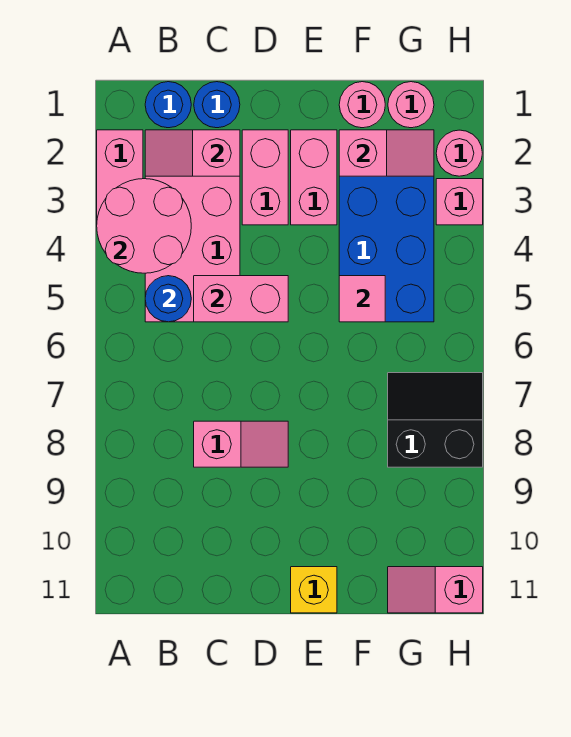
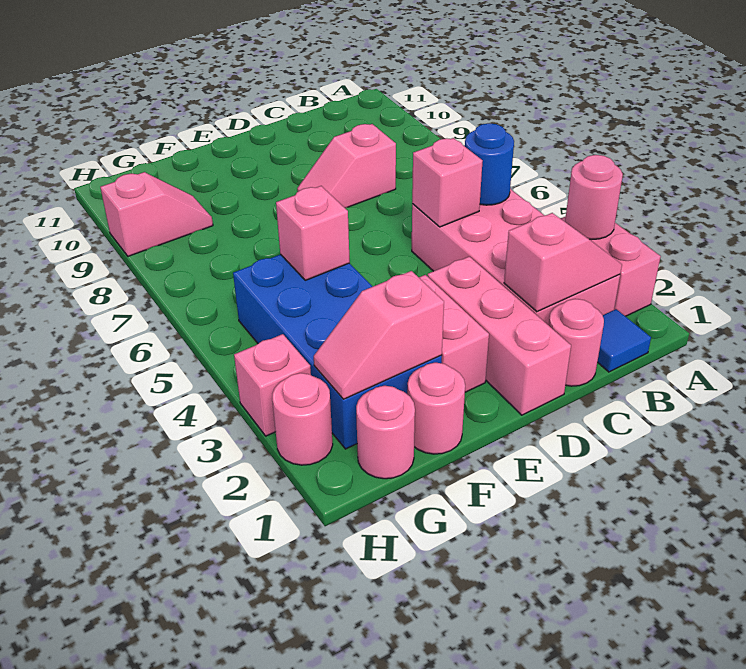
pink round brick A3:B4 level 2 -> pink round brick A3 level 2
blue round brick B1 level 1 -> blue tile B1 level 1
blue round brick C1 level 1 -> pink round brick C1 level 1
pink brick C5:D5 level 2 -> pink brick C5 level 2
pink brick D2:D3 level 1 -> pink brick D1:D3 level 1
yellow brick E11 level 1 -> none
pink tile F5 level 2 -> pink brick F5 level 2
black slope G7:H8 level 1 top 8 -> none
pink slope G11:H11 level 1 top H -> pink slope G9:H9 level 1 top H

